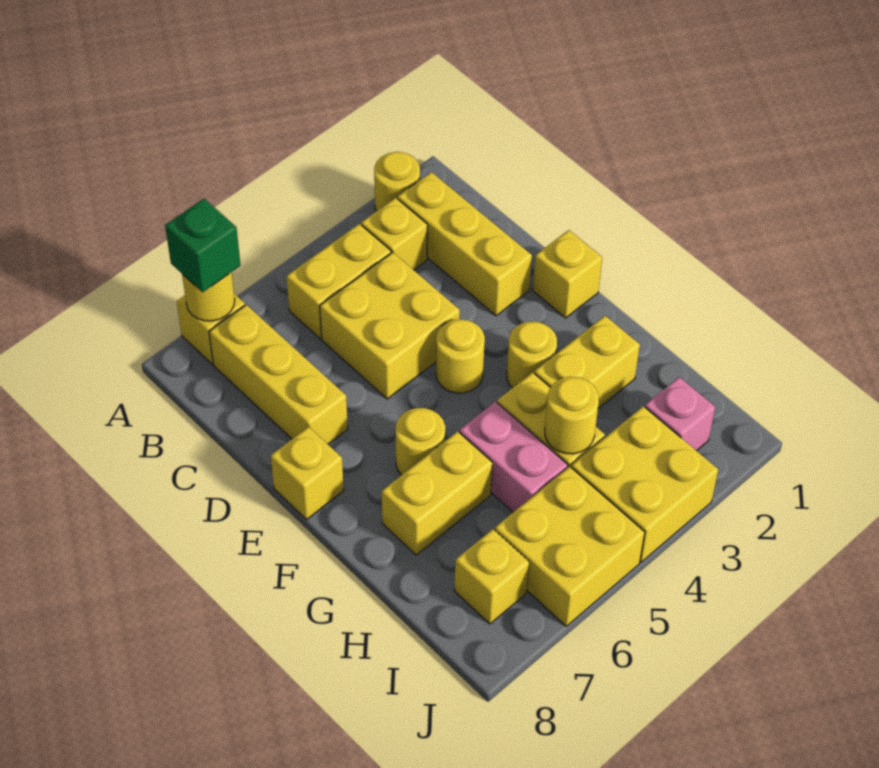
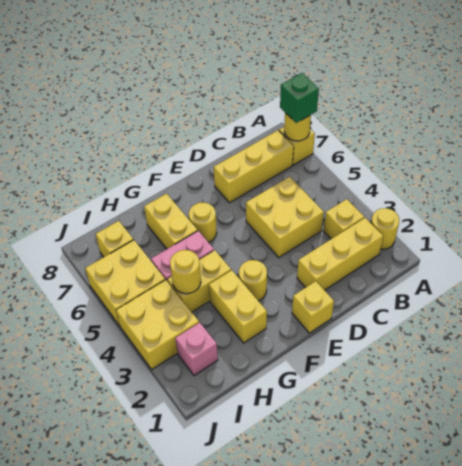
yellow brick B4:B5 level 1 -> none
yellow round brick E4 level 1 -> none
yellow brick E8 level 1 -> none

